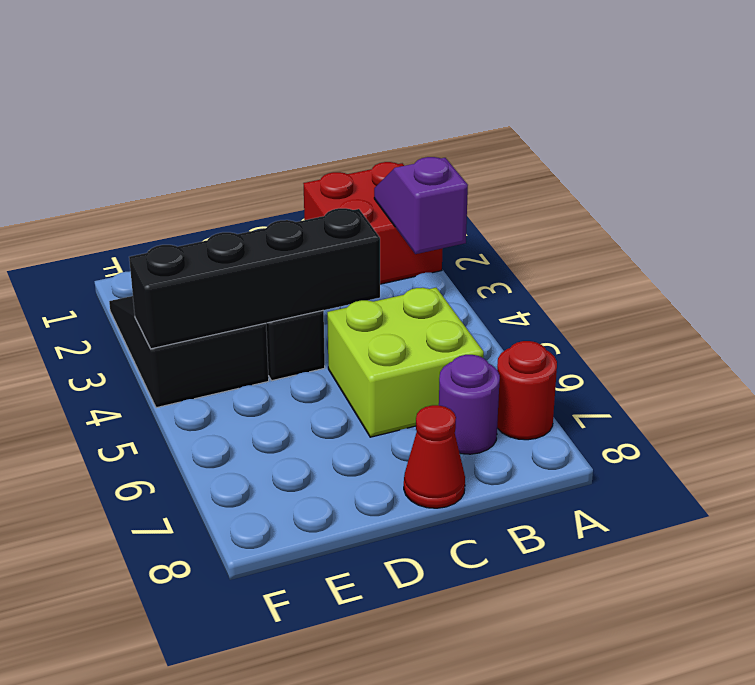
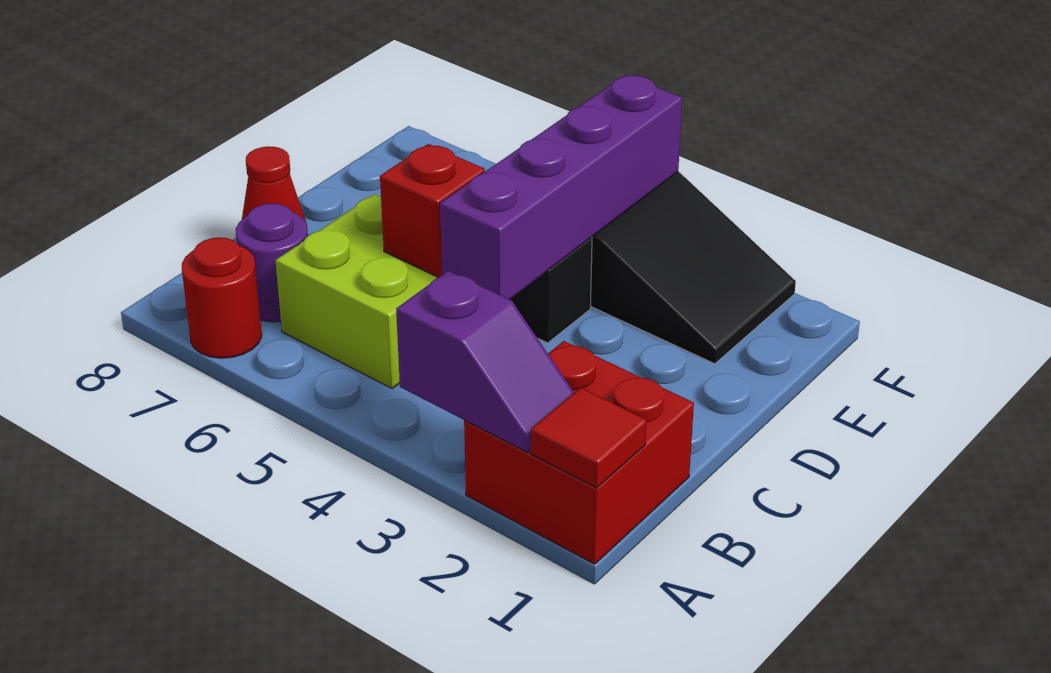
none -> red tile A1 level 2
black brick C4:F4 level 2 -> purple brick C4:F4 level 2
none -> red brick C5 level 2

